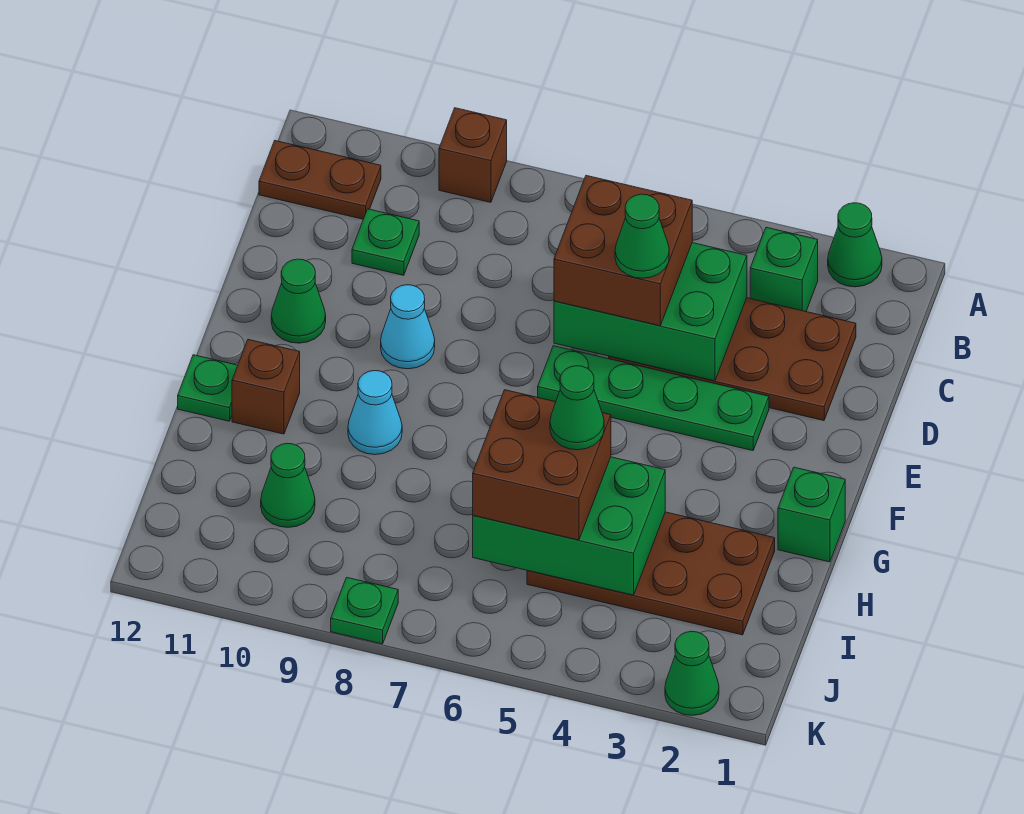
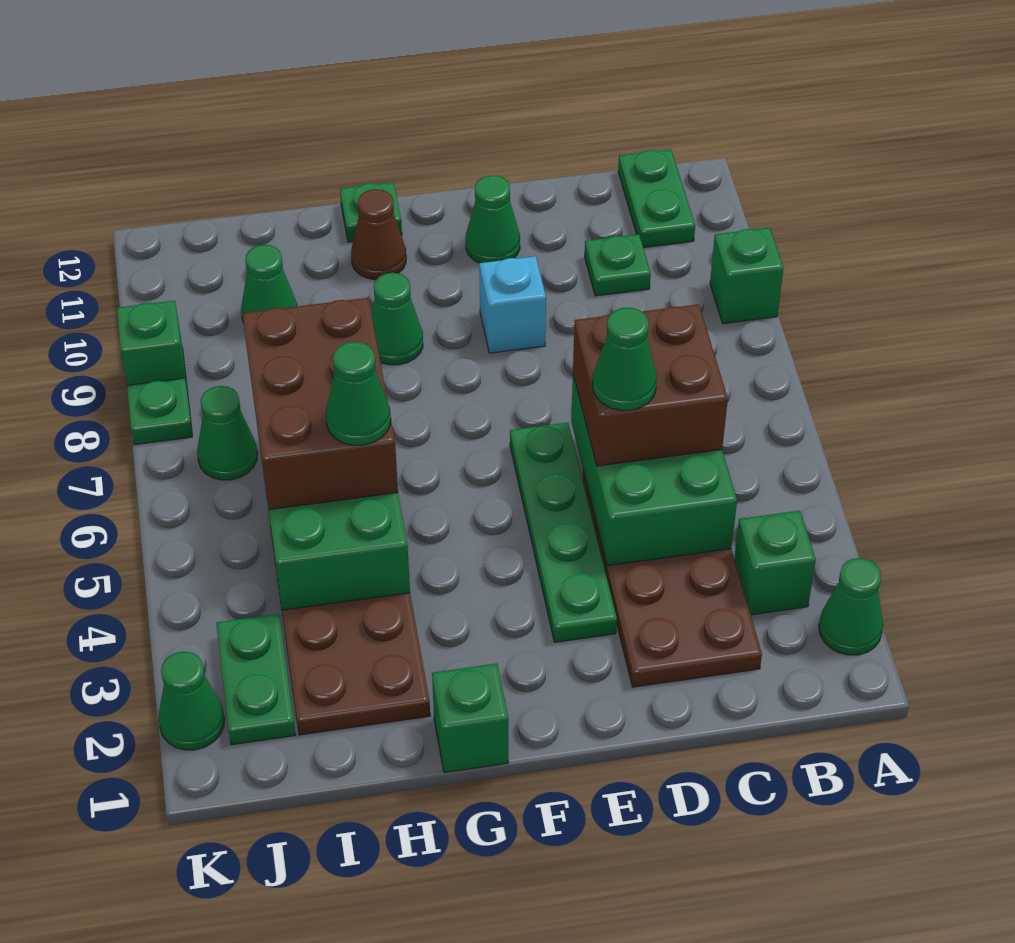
brown brick A9 level 1 -> green brick A9 level 1
brown plate B11:B12 level 1 -> green plate B11:B12 level 1
cyan cone E9 level 1 -> cyan brick E9 level 1
cyan cone G9 level 1 -> green cone G9 level 1
brown brick G11 level 1 -> brown cone G11 level 1
brown brick H5:I6 level 3 -> brown brick H5:I7 level 3
none -> green plate J2:J3 level 1
none -> green cone J7 level 1
none -> green brick K9 level 1

